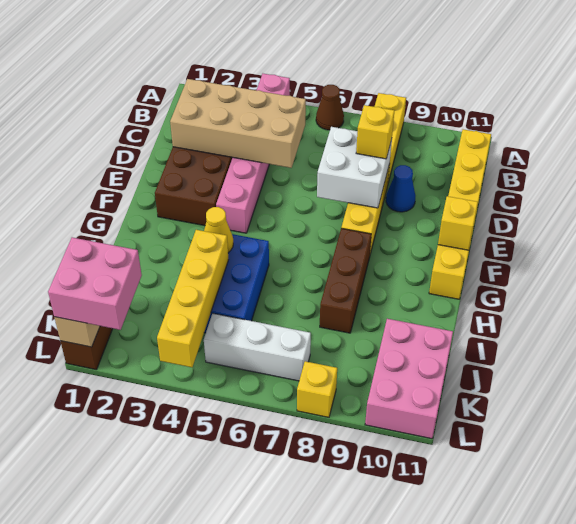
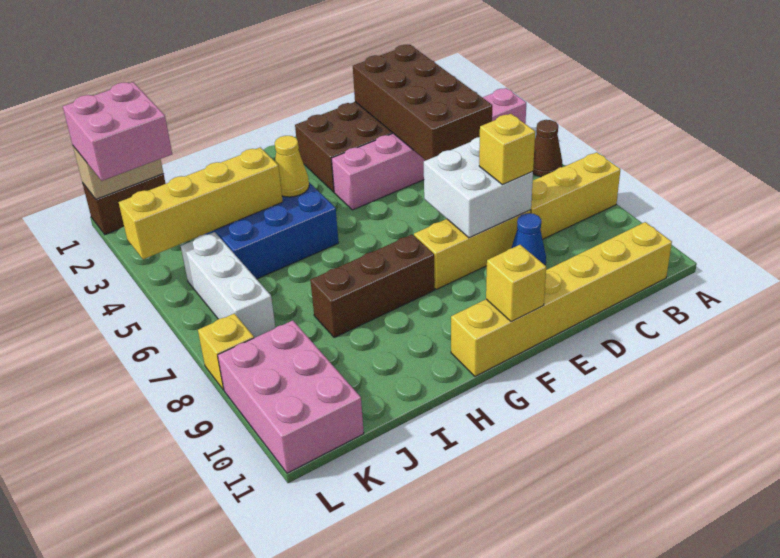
tan brick C2:D5 level 2 -> brown brick C2:D5 level 2
pink brick J10:L11 level 1 -> pink brick K9:L11 level 1

